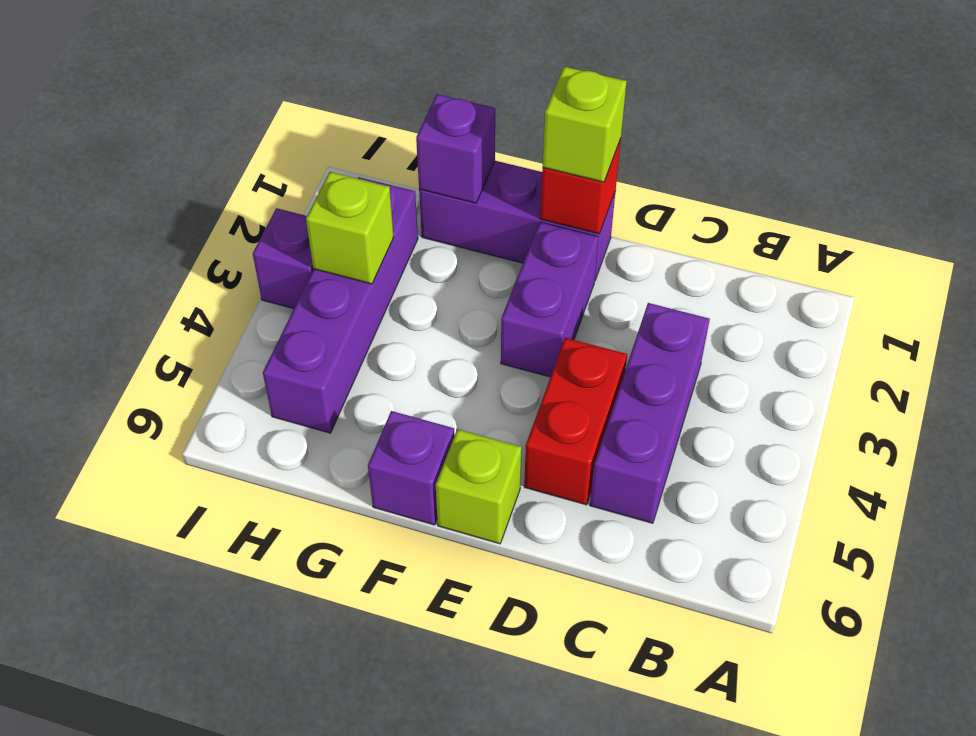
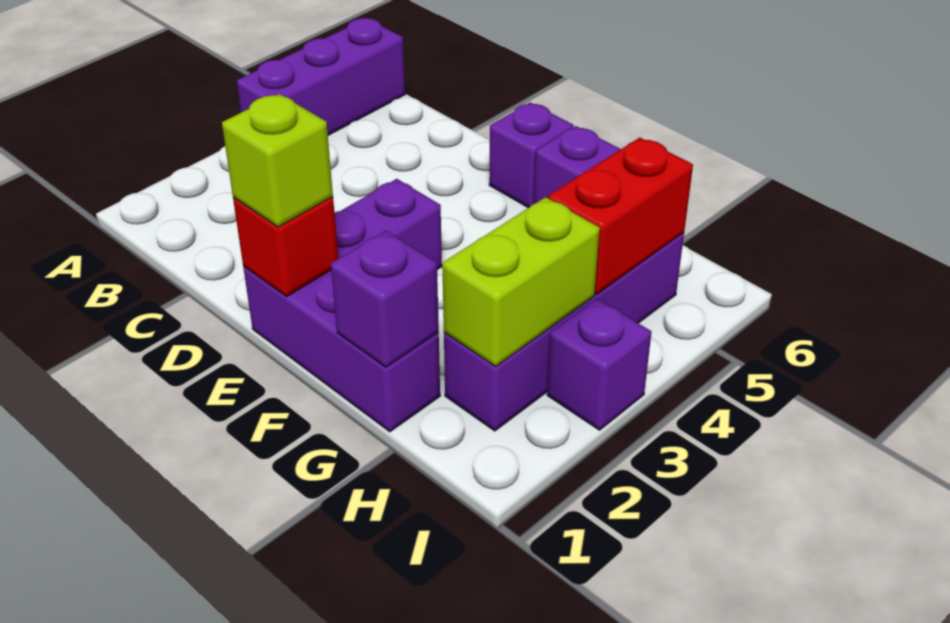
purple brick C3:C5 level 1 -> purple brick A4:A6 level 1
red brick D4:D5 level 1 -> red brick H4:H5 level 2
lime brick E6 level 1 -> purple brick E6 level 1
lime brick H3 level 2 -> lime brick H2:H3 level 2

